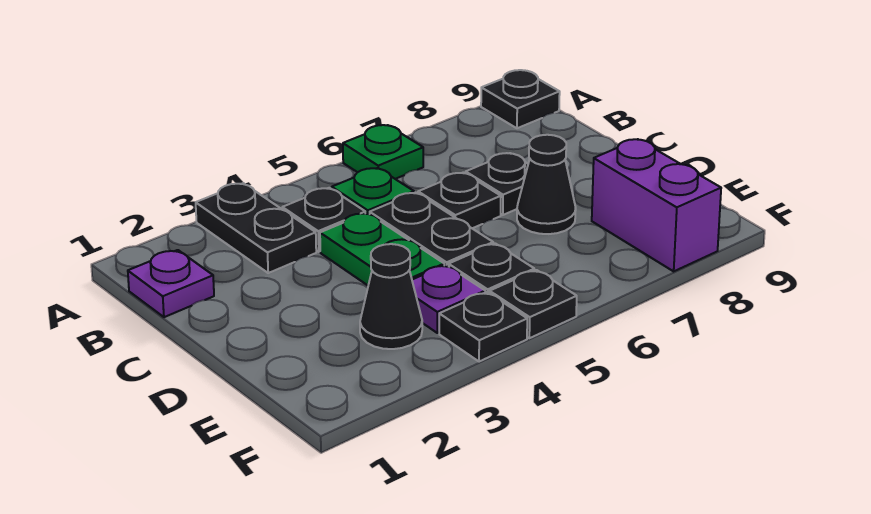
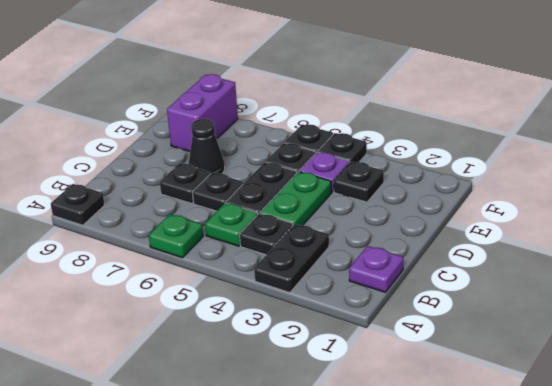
black cone E3 level 1 -> black plate E3 level 1

